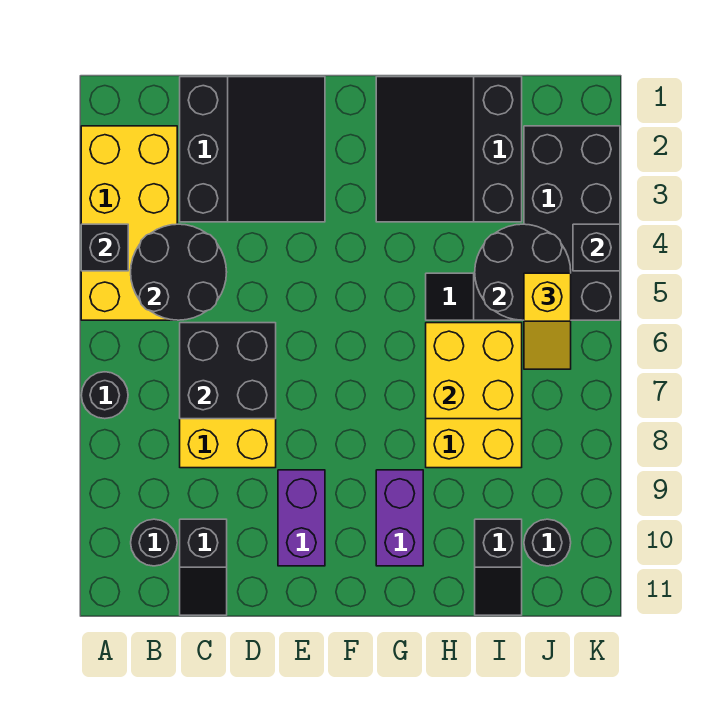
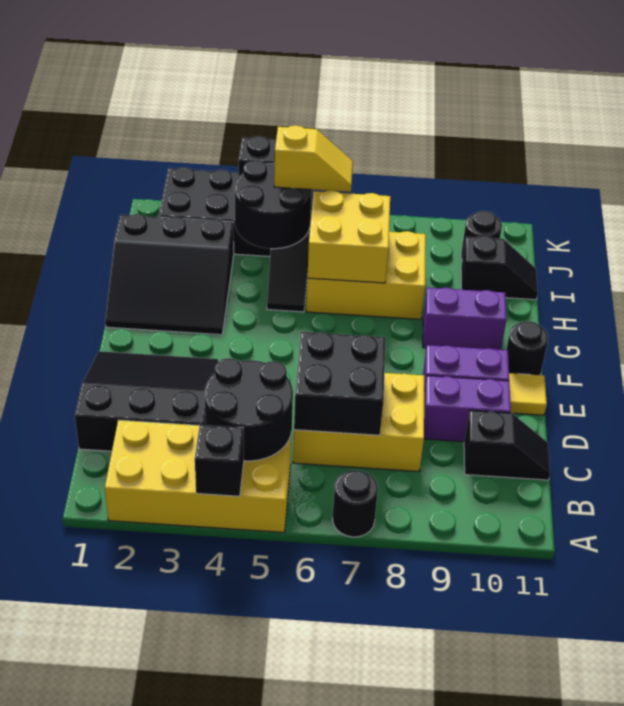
black round brick B10 level 1 -> black round brick F11 level 1
none -> purple brick D9:D10 level 1
none -> yellow tile E11 level 1

